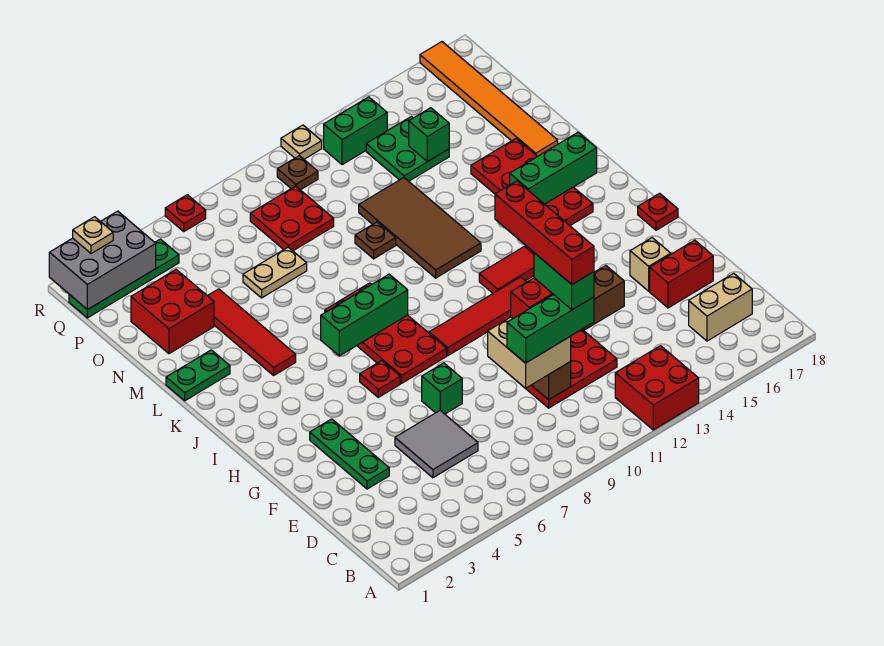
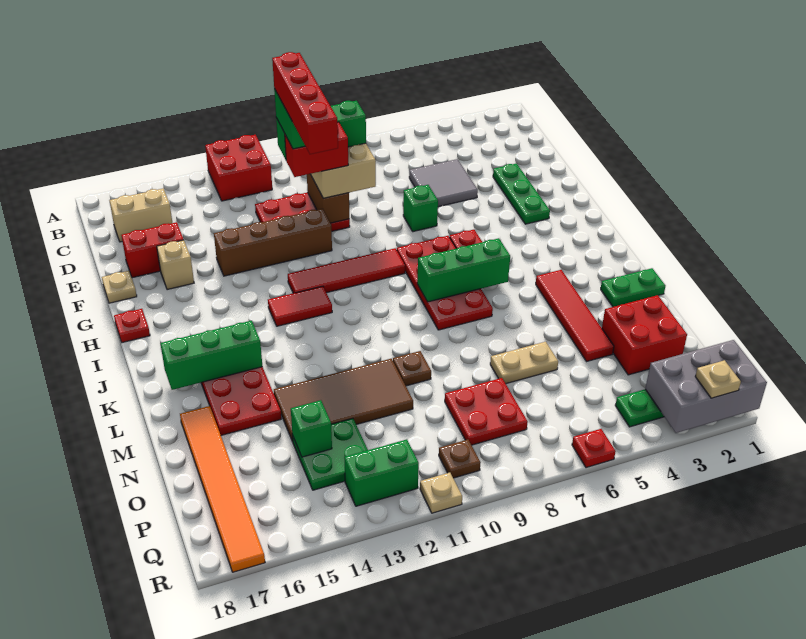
none -> tan plate F18 level 1
brown tile K11:N12 level 1 -> brown tile M11:N14 level 1

